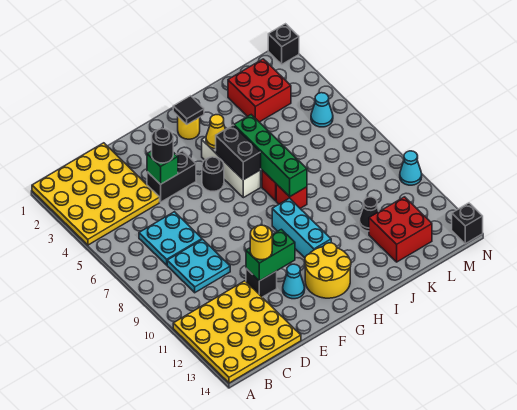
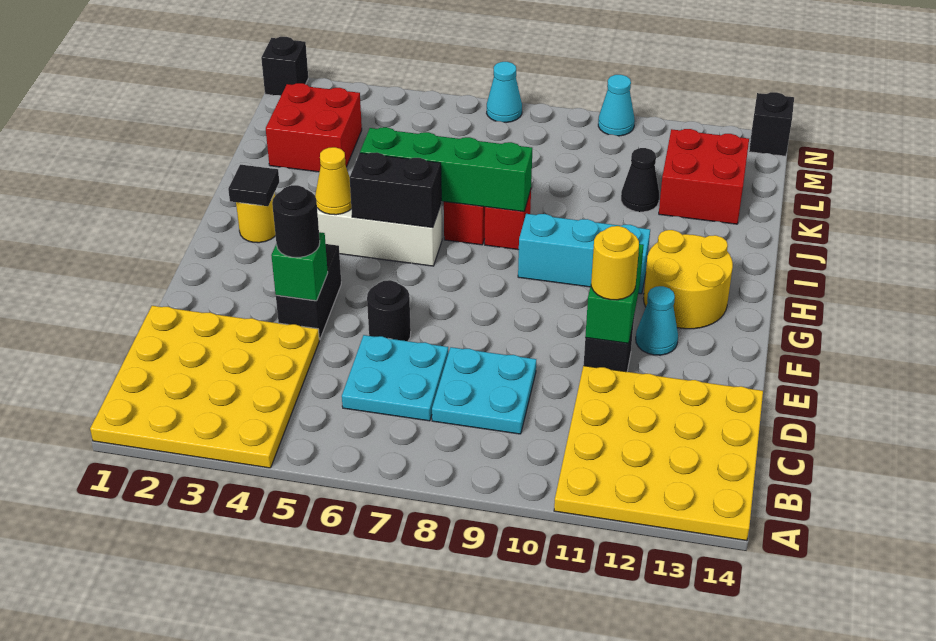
black round brick G5 level 1 -> black round brick E6 level 1
cyan cone M5 level 1 -> cyan cone N7 level 1

